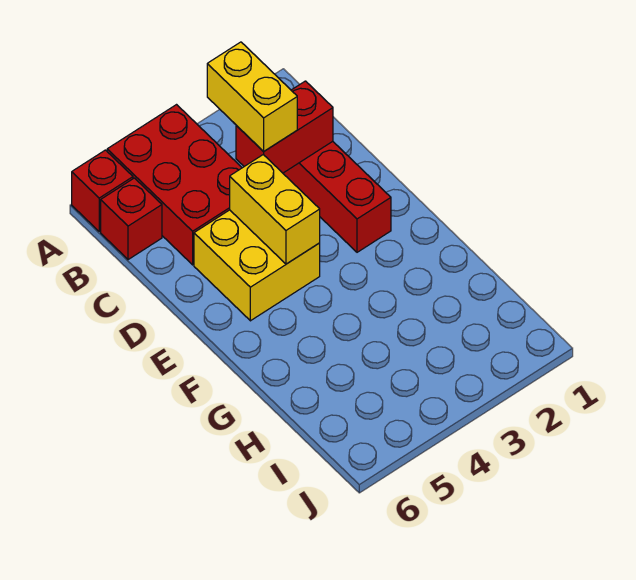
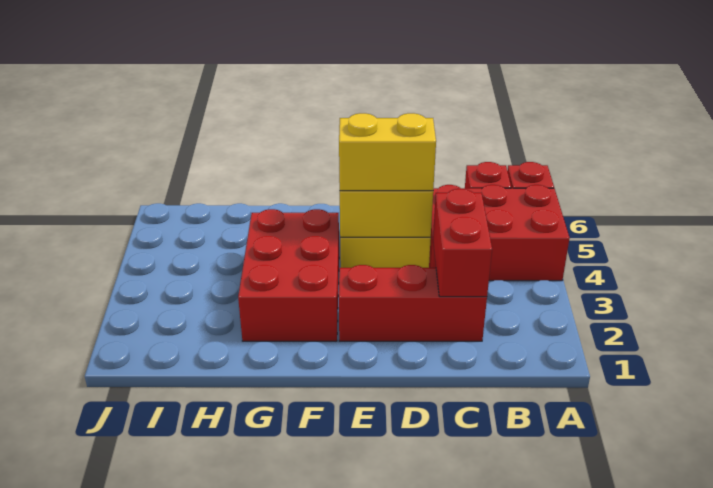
yellow brick B3:C3 level 3 -> yellow brick D4:E4 level 3
none -> red brick F2:G4 level 1

